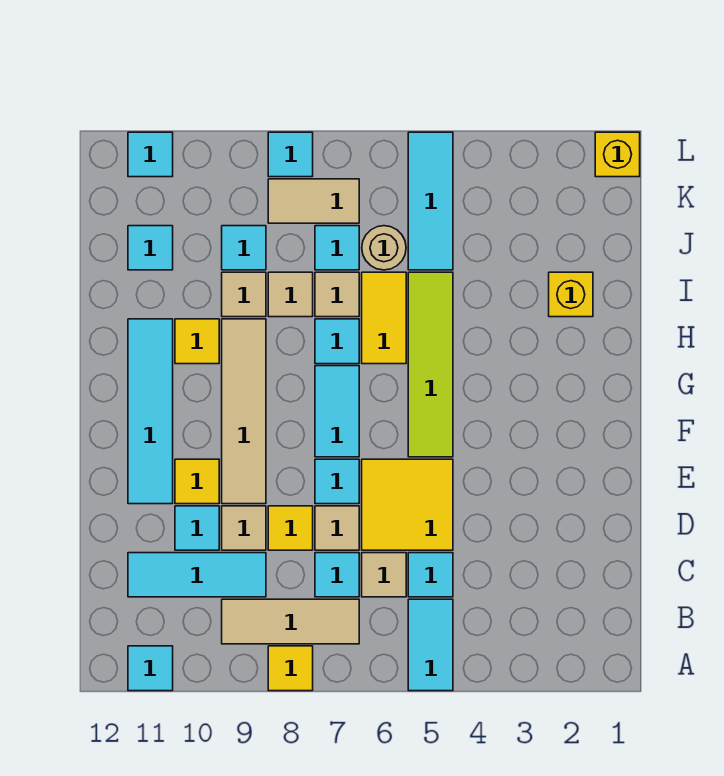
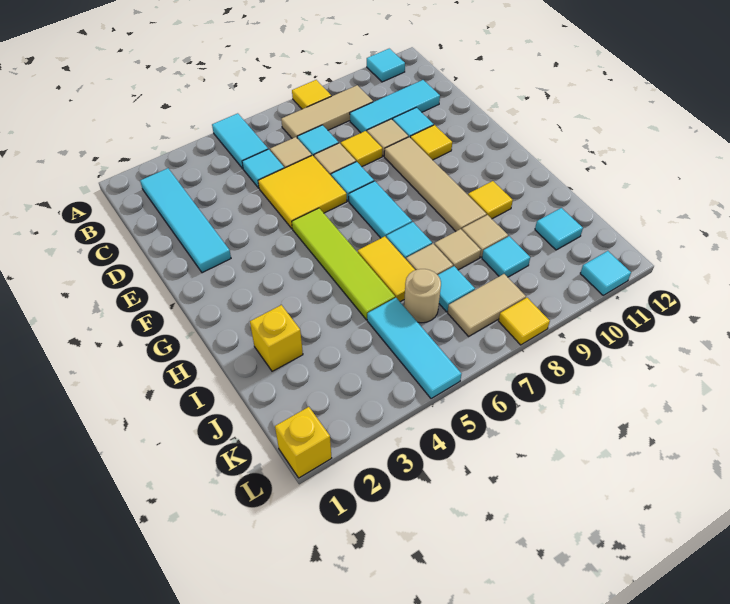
cyan tile E11:H11 level 1 -> cyan tile B2:E2 level 1
cyan tile L8 level 1 -> yellow tile L8 level 1

